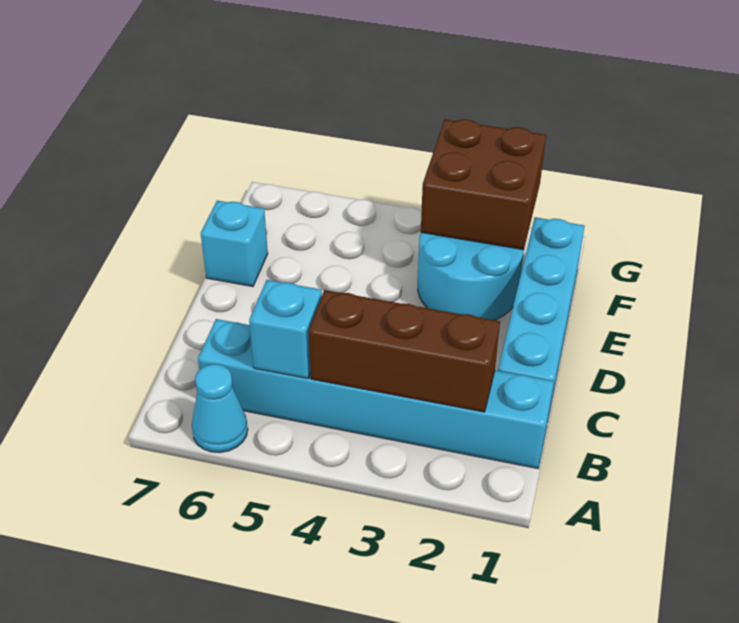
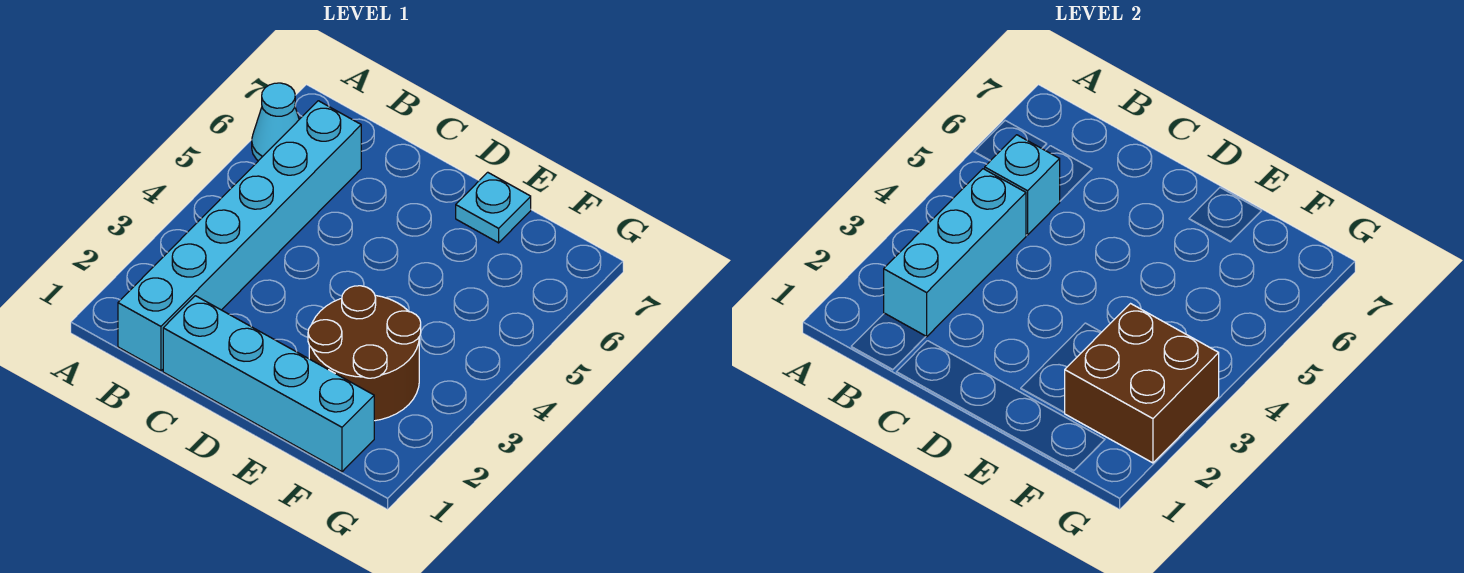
brown brick B2:B4 level 2 -> cyan brick B2:B4 level 2
cyan round brick E2:F3 level 1 -> brown round brick E2:F3 level 1
cyan brick E7 level 1 -> cyan plate E7 level 1

